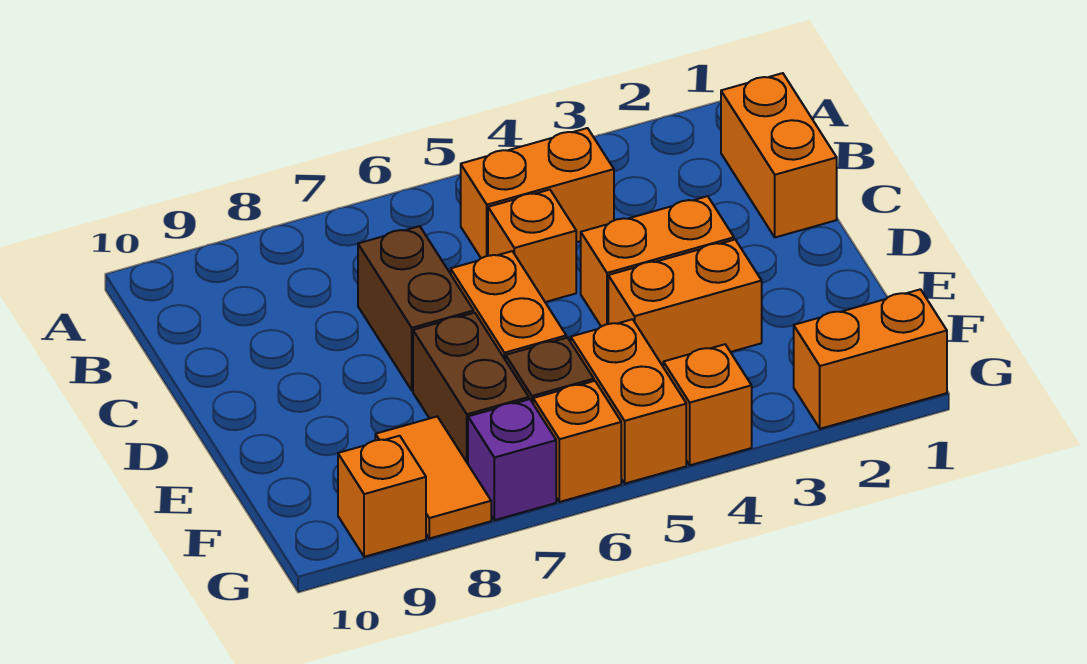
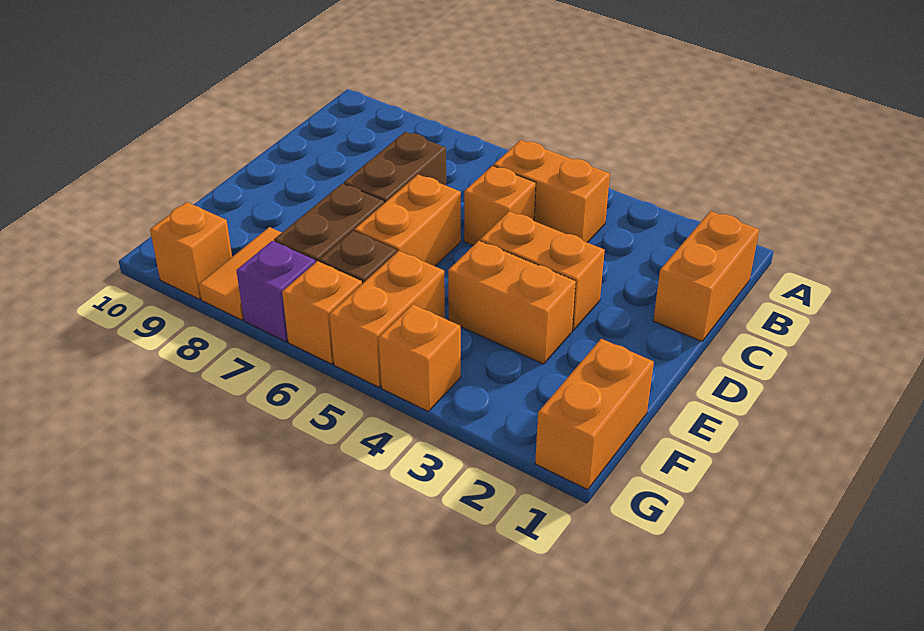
orange brick G1:G2 level 1 -> orange brick F1:G1 level 1

